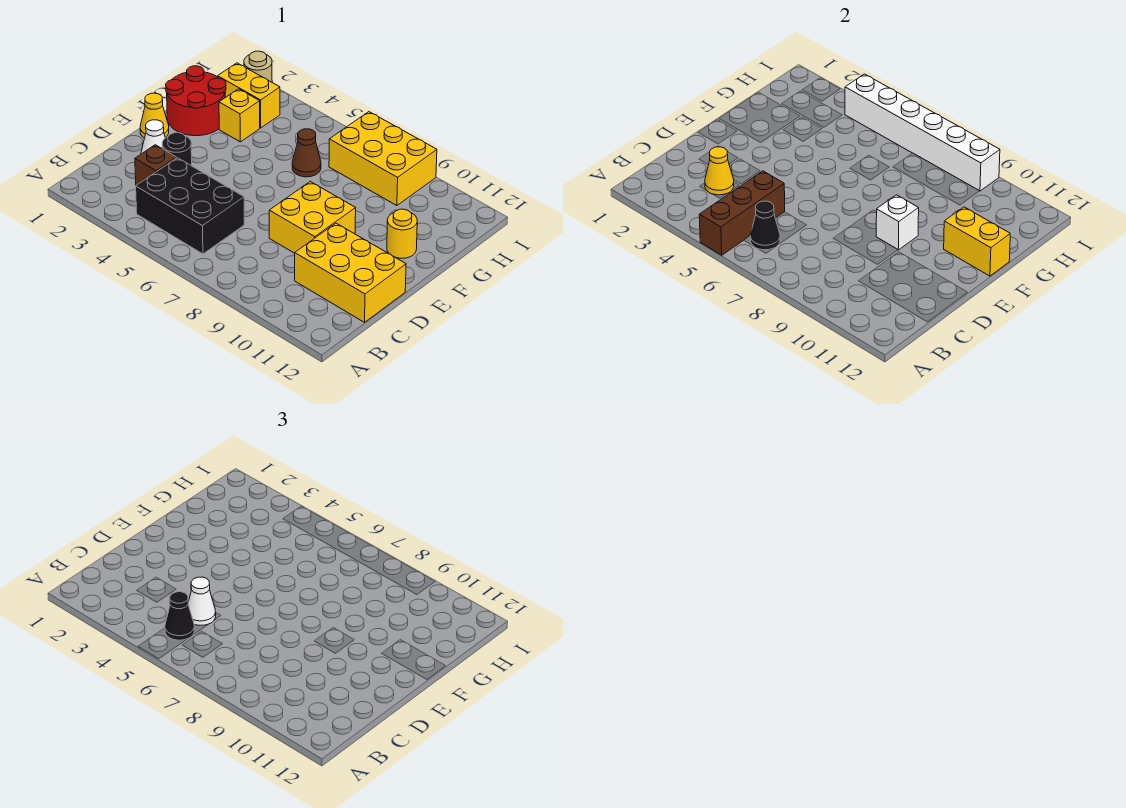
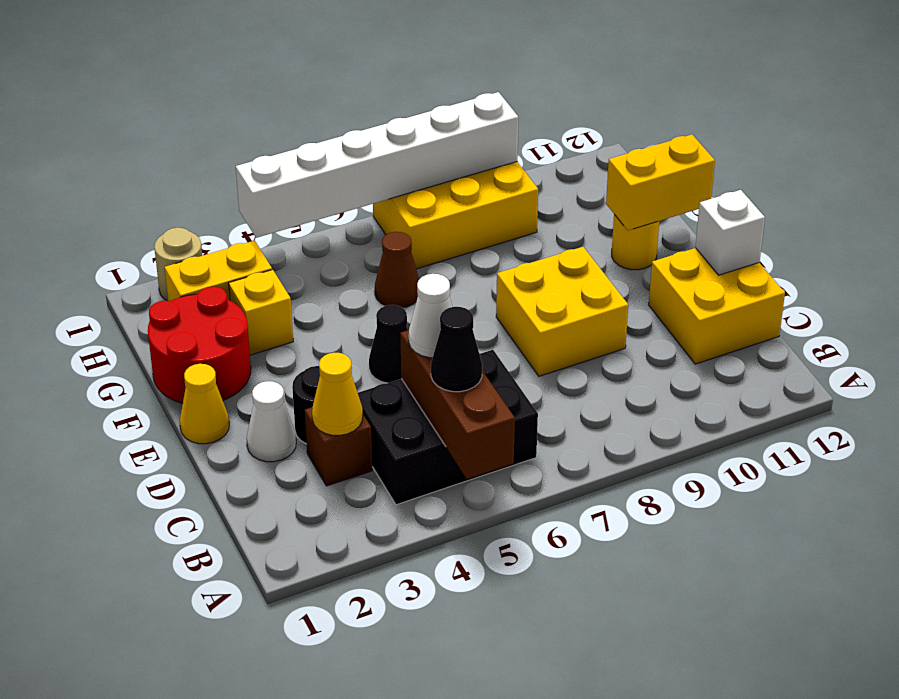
black cone B6 level 2 -> black cone E5 level 1
yellow brick C10:D12 level 1 -> yellow brick C11:D12 level 1
white brick E9 level 2 -> white brick D12 level 2

